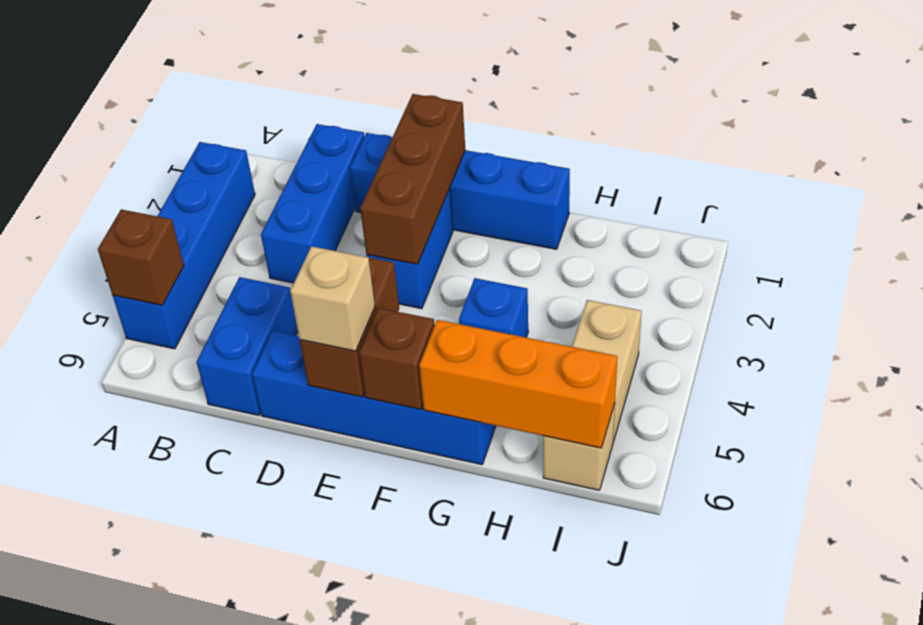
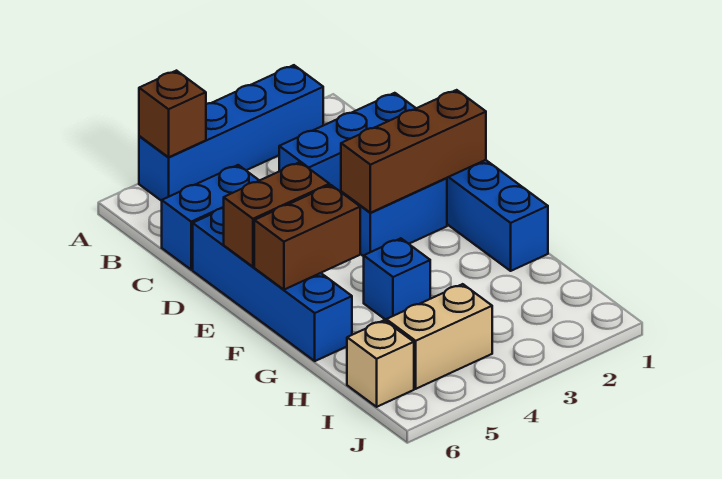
tan brick E6 level 3 -> none
brown brick F6 level 2 -> brown brick F5:F6 level 2
orange brick G6:I6 level 2 -> none

